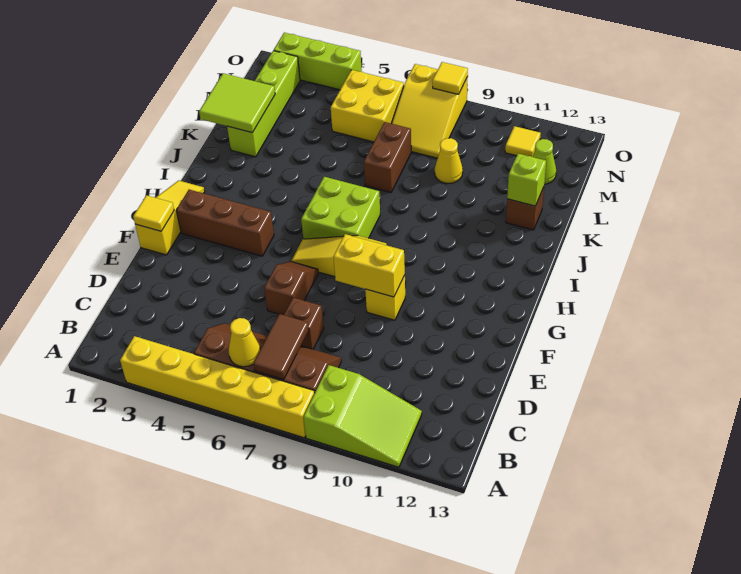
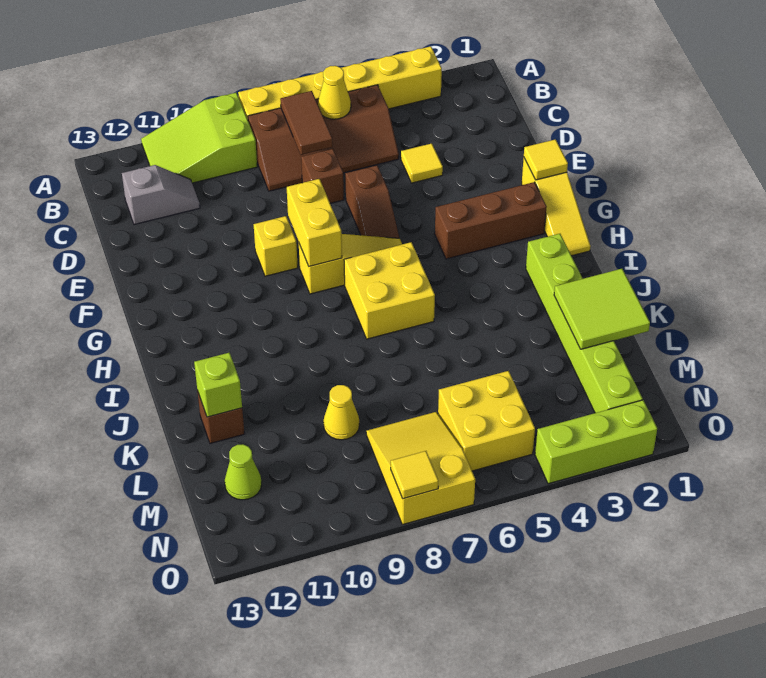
none -> grey slope C11:C12 level 1 top 12
yellow brick F8:F9 level 2 -> yellow brick F8:G8 level 2
lime brick H6:I7 level 1 -> yellow brick H6:I7 level 1
lime brick K2:N2 level 1 -> lime brick I2:N2 level 1
brown brick K7:L7 level 1 -> none
yellow tile N11 level 1 -> yellow tile D4 level 1

